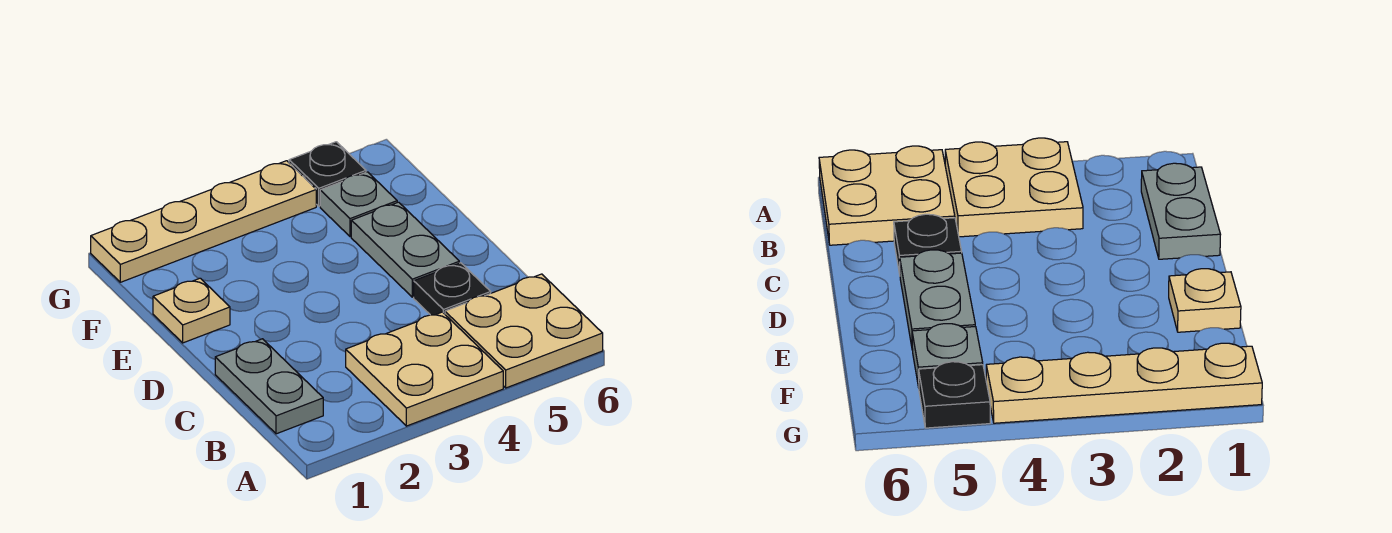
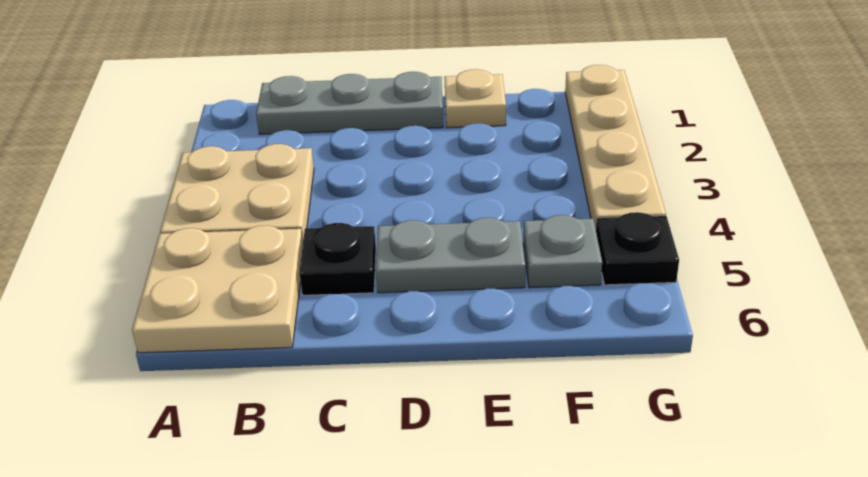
grey plate B1:C1 level 1 -> grey plate B1:D1 level 1

